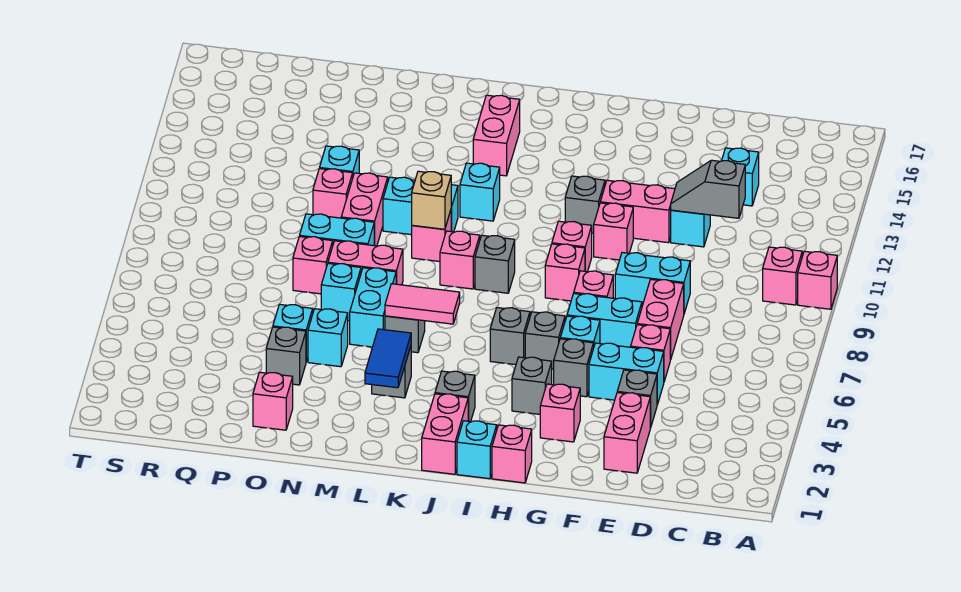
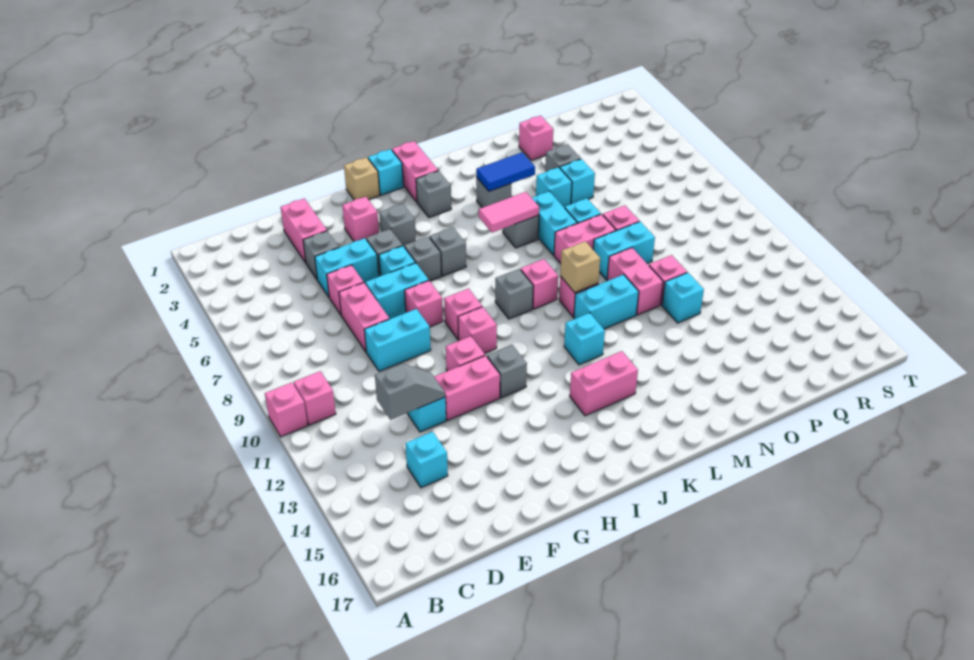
pink brick H1 level 1 -> tan brick H1 level 1
pink brick K14:K15 level 1 -> pink brick J14:K14 level 1
blue tile L3:L4 level 2 -> blue tile L4:M4 level 2

